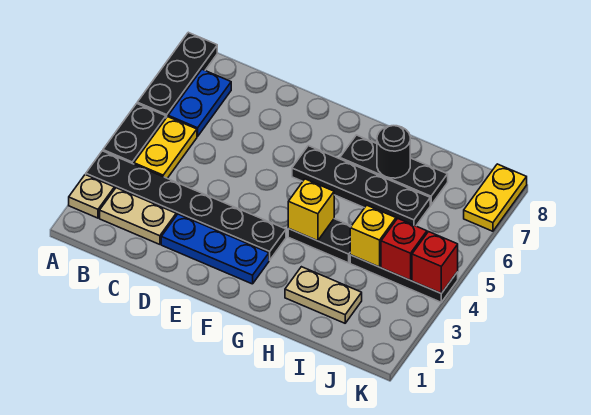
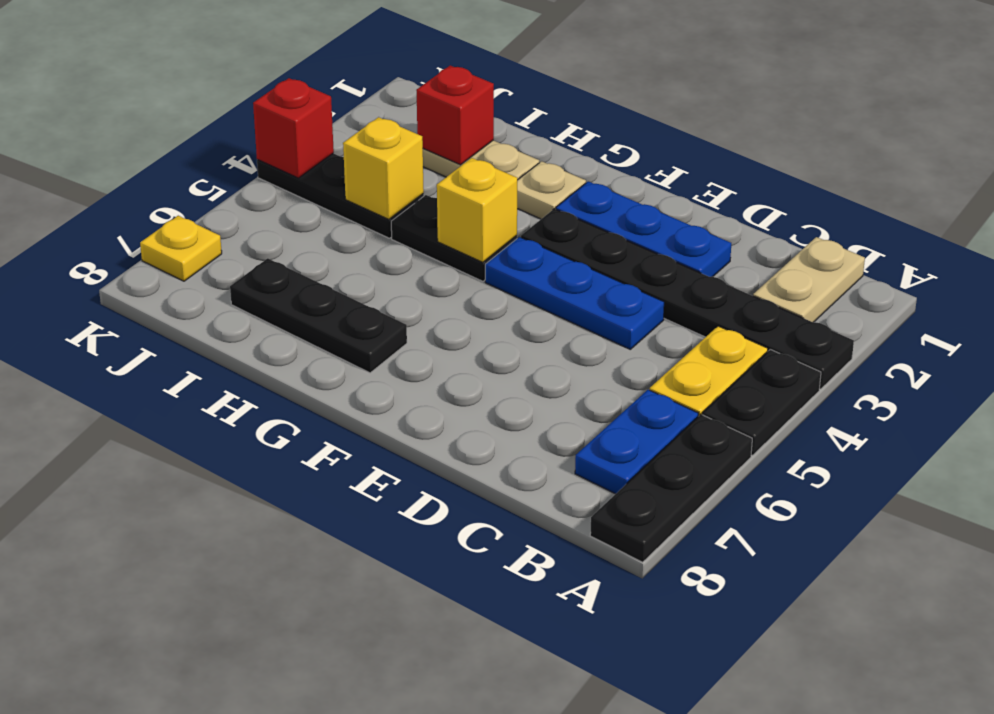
tan plate A2 level 1 -> tan plate G2 level 1
tan plate B2:C2 level 1 -> tan plate B1:B2 level 1
none -> blue plate D4:F4 level 1
black plate F6:I6 level 1 -> none
black round brick H7 level 2 -> none
red brick J4 level 2 -> red brick I2 level 2
yellow plate K7:K8 level 1 -> yellow plate K7 level 1

